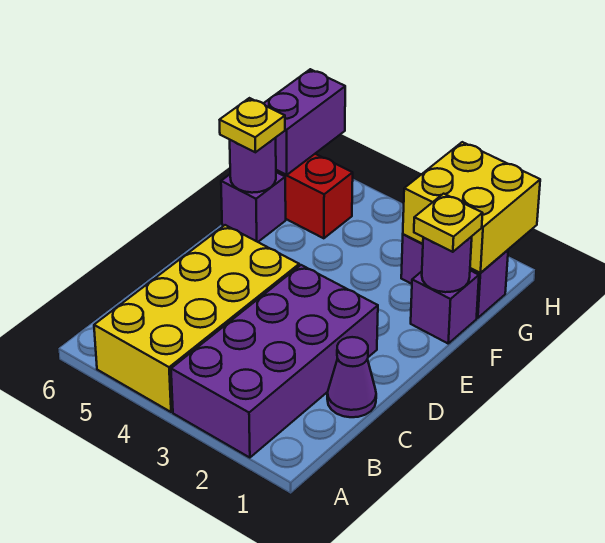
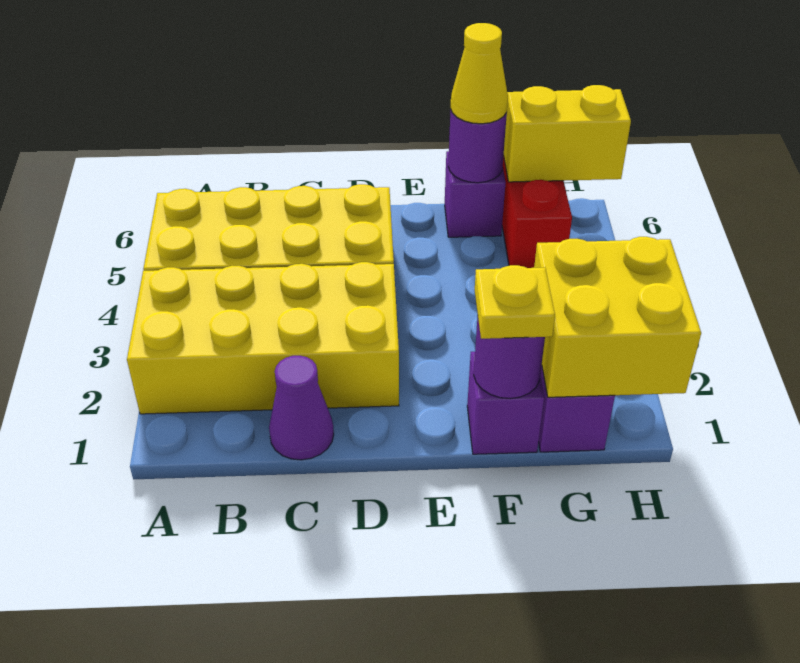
purple brick A2:D3 level 1 -> yellow brick A2:D3 level 1
yellow plate F6 level 3 -> yellow cone F6 level 3
purple brick G6:H6 level 2 -> yellow brick G6:H6 level 2

